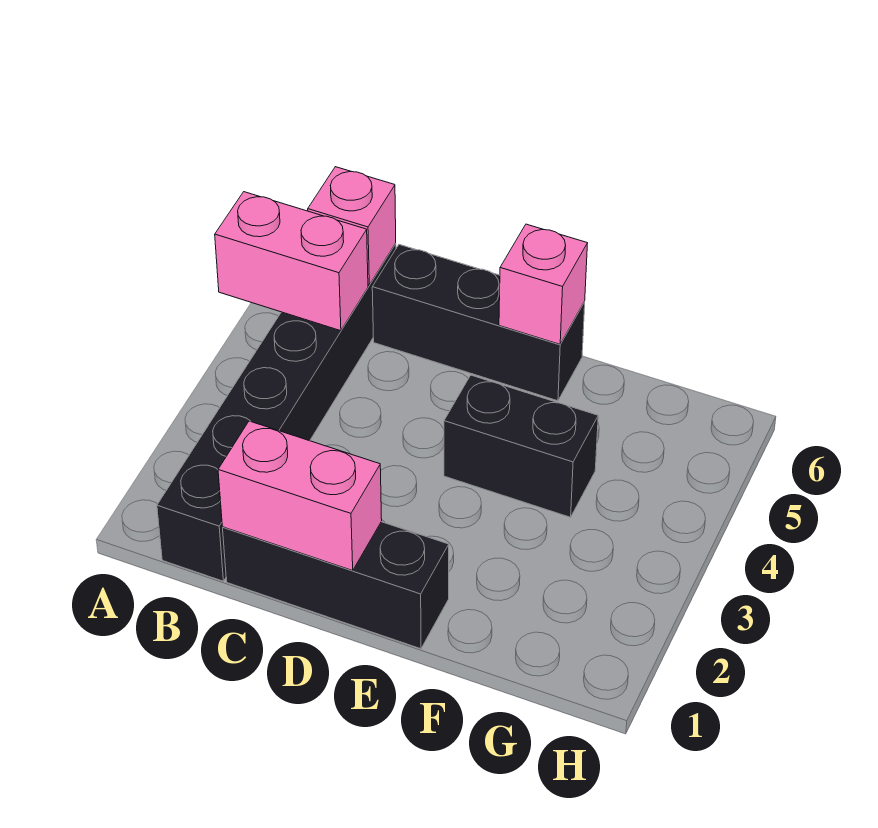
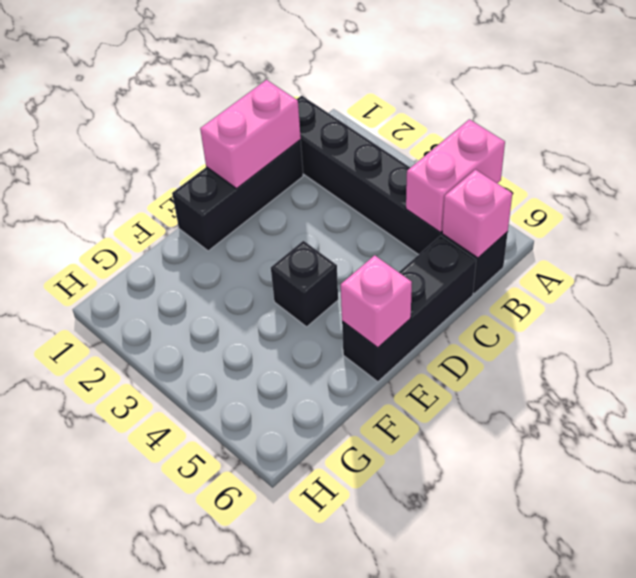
black brick E4:F4 level 1 -> black brick E4 level 1

